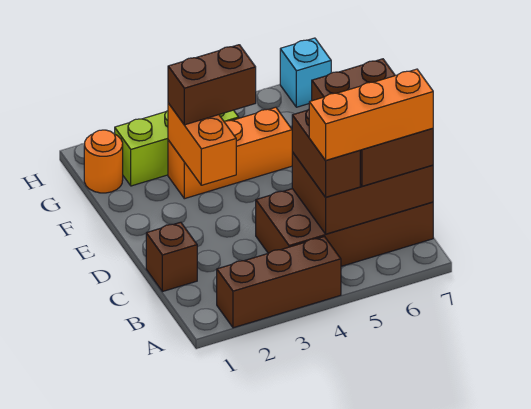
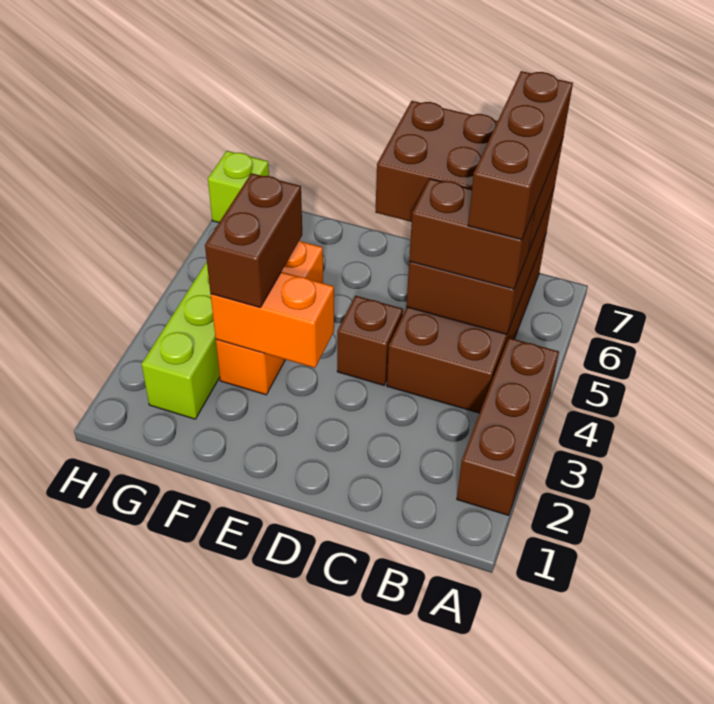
orange brick B5:B7 level 4 -> brown brick B5:B7 level 4
brown brick C1 level 1 -> brown brick D4 level 1
orange round brick G1 level 1 -> none
cyan brick H7 level 1 -> lime brick H7 level 1

